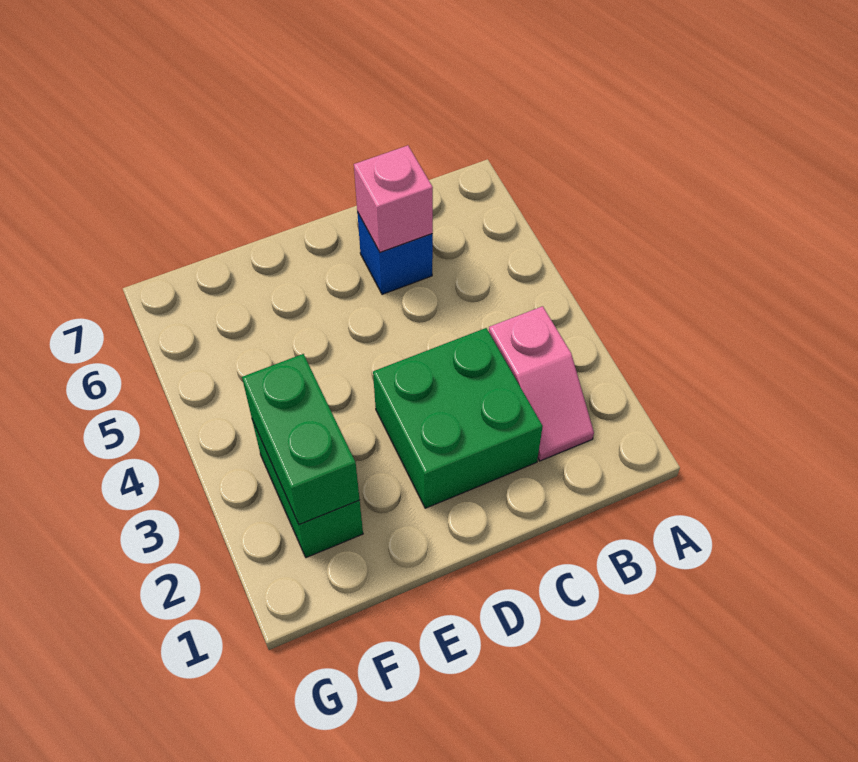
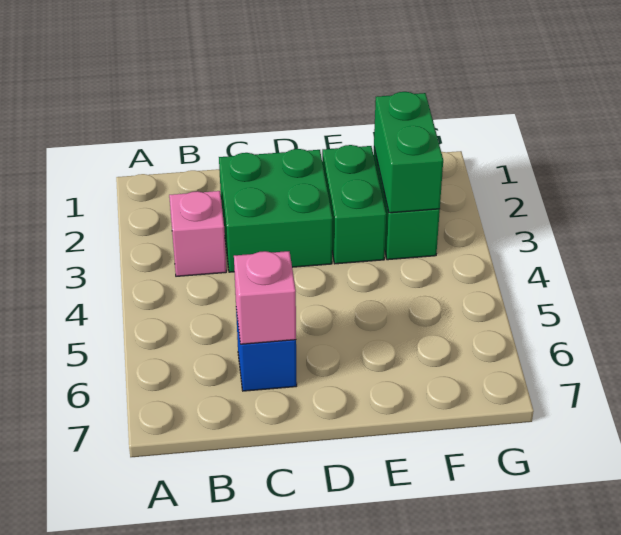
none -> green brick E2:E3 level 1

